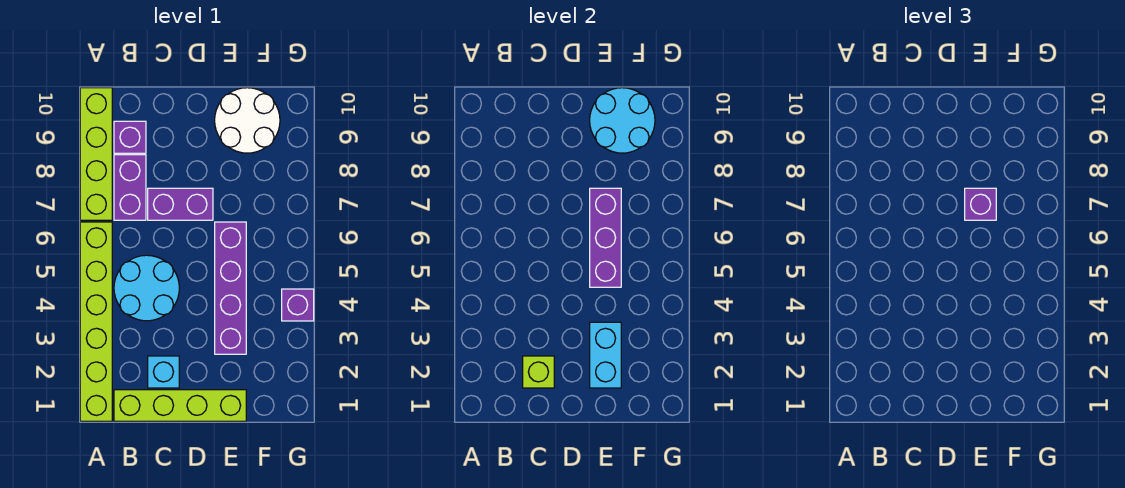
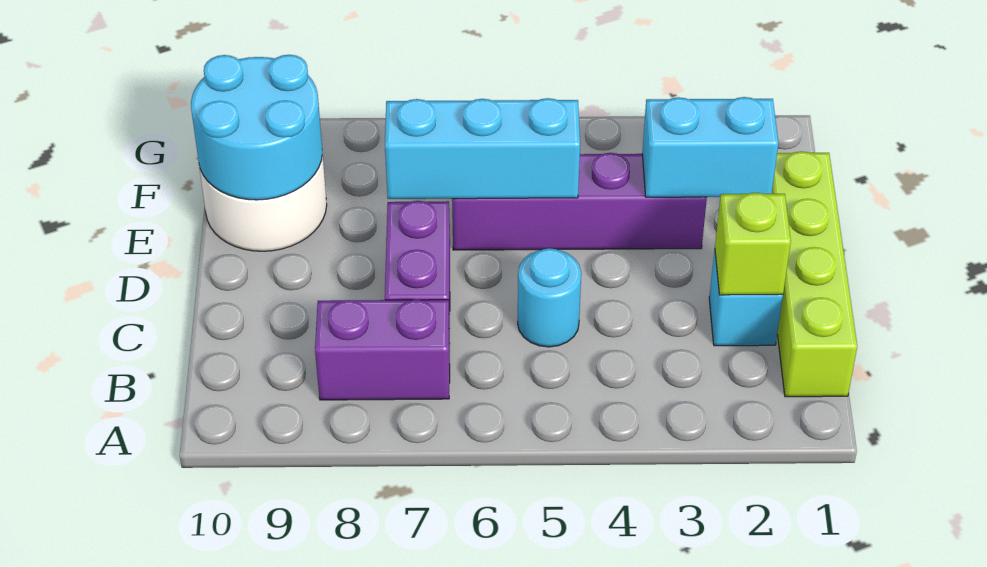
lime brick A1:A6 level 1 -> none
lime brick A7:A10 level 1 -> none
cyan round brick B4:C5 level 1 -> cyan round brick C5 level 1
purple brick B9 level 1 -> none
purple brick E5:E7 level 2 -> cyan brick E5:E7 level 2
purple brick E7 level 3 -> none
purple brick G4 level 1 -> none

